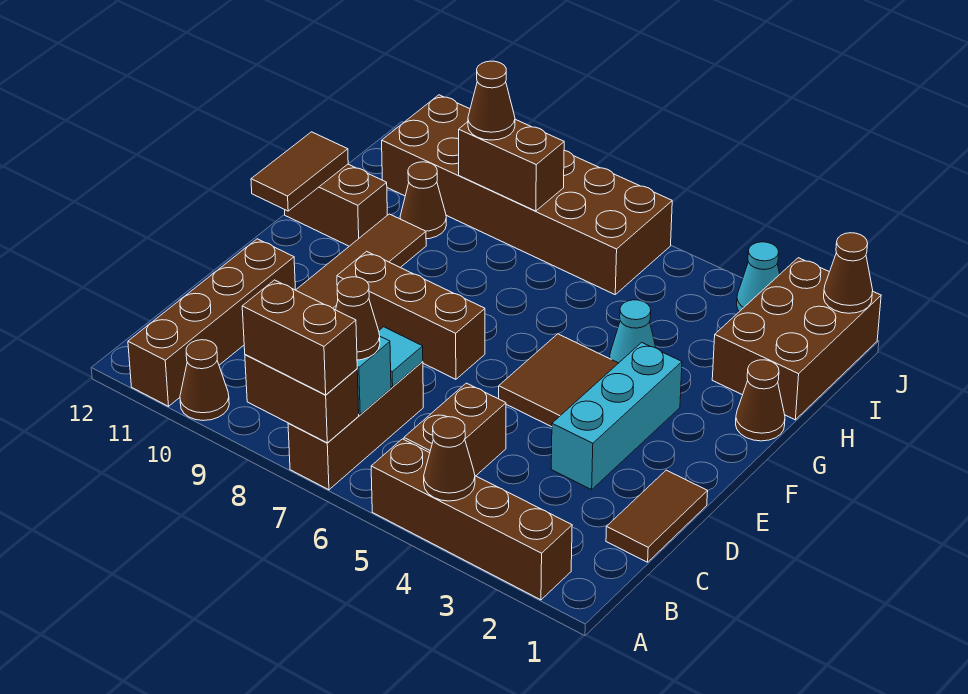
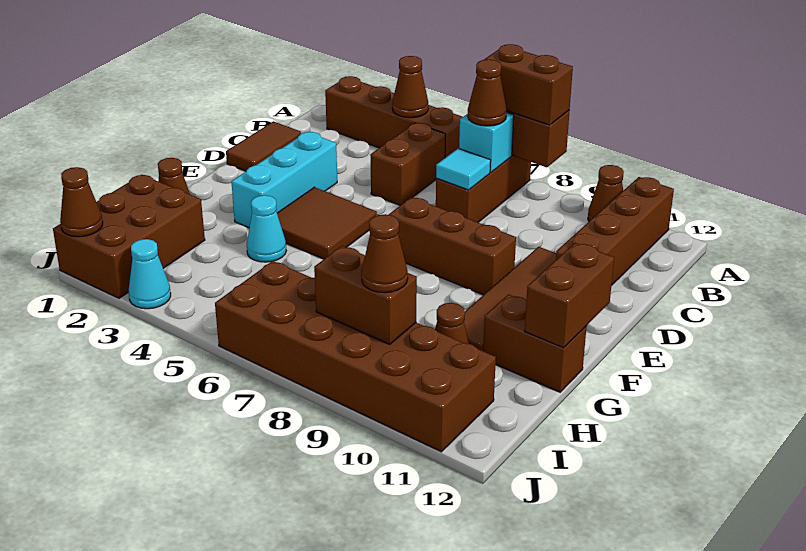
brown tile F12:G12 level 2 -> brown brick F12:G12 level 2

